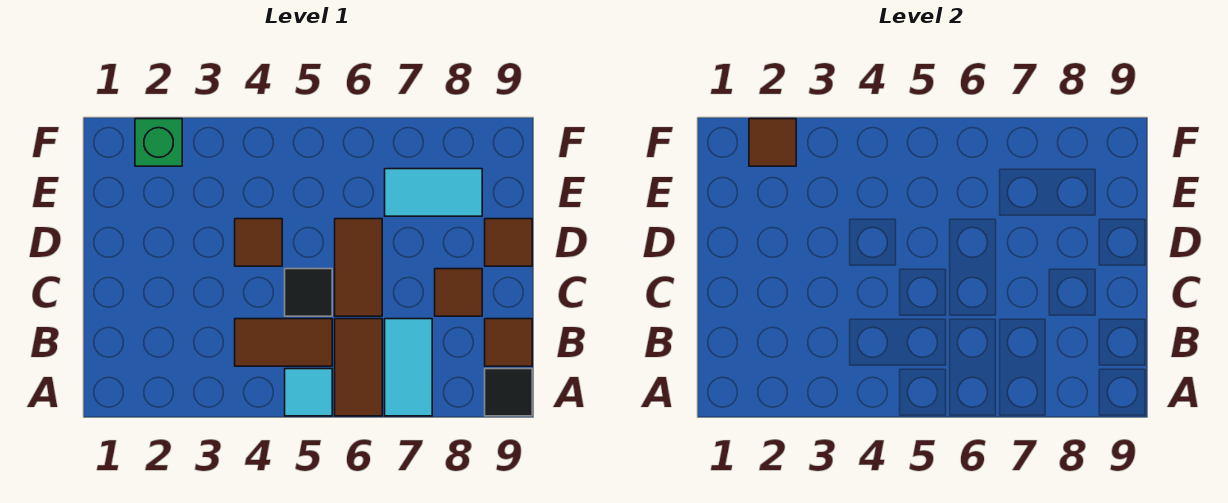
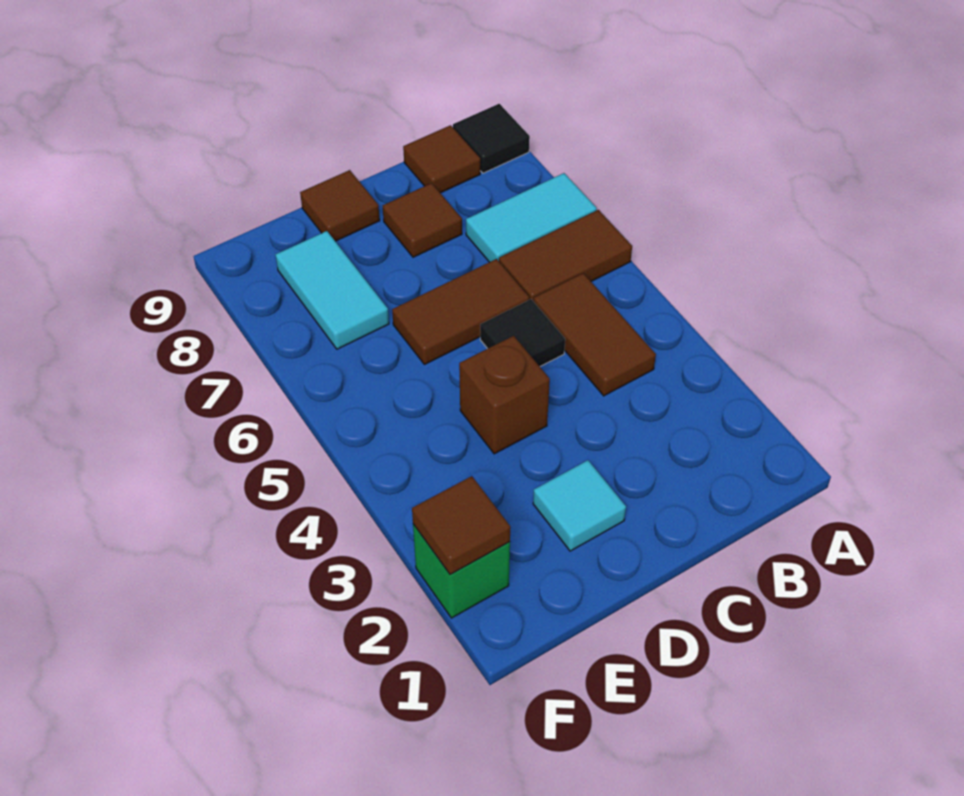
cyan tile A5 level 1 -> cyan tile D2 level 1
brown tile D4 level 1 -> brown brick D4 level 1

